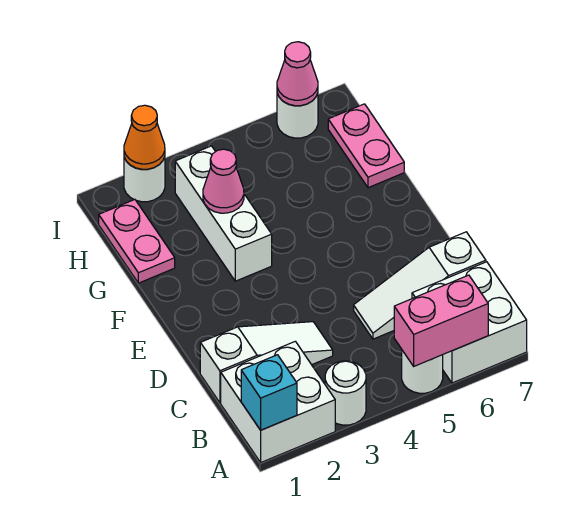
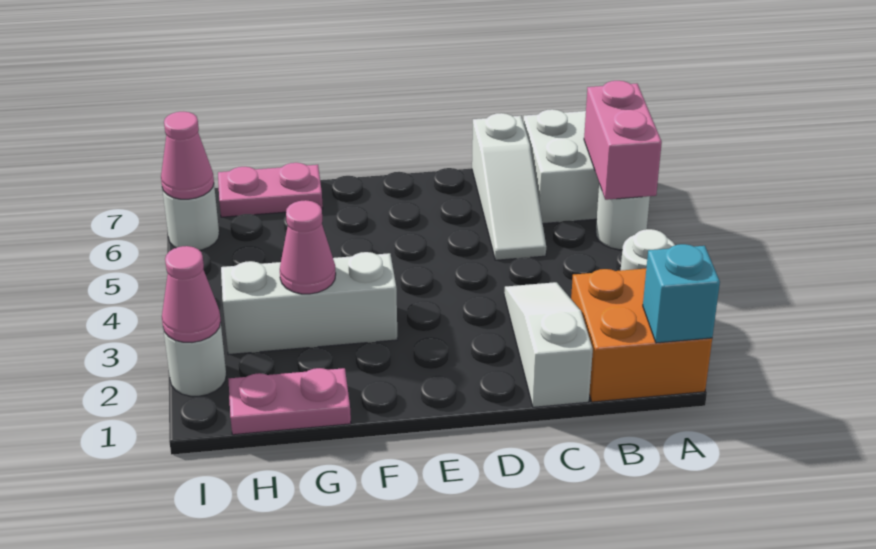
white brick A1:B2 level 1 -> orange brick A1:B2 level 1
orange cone I2 level 2 -> pink cone I2 level 2

